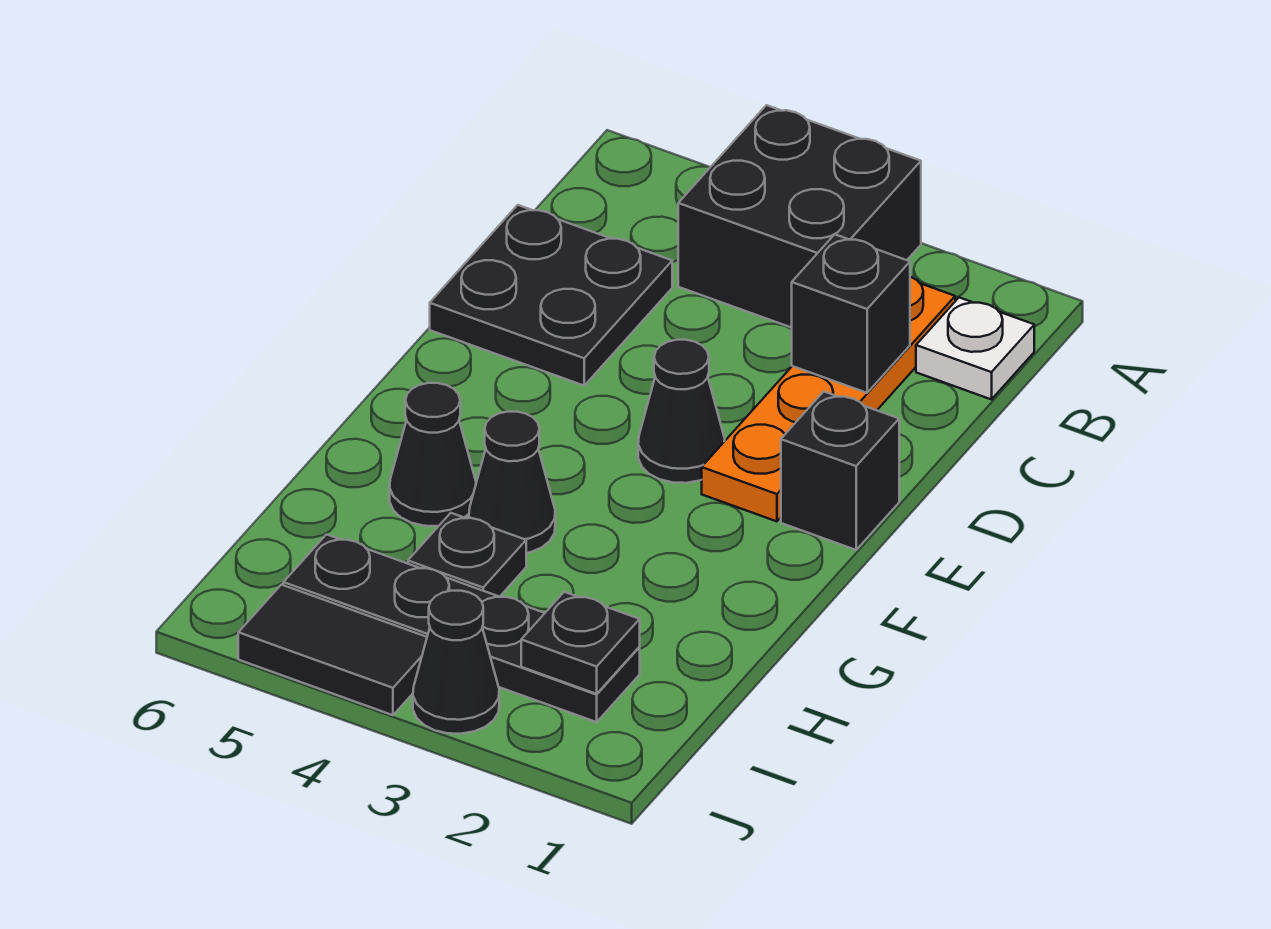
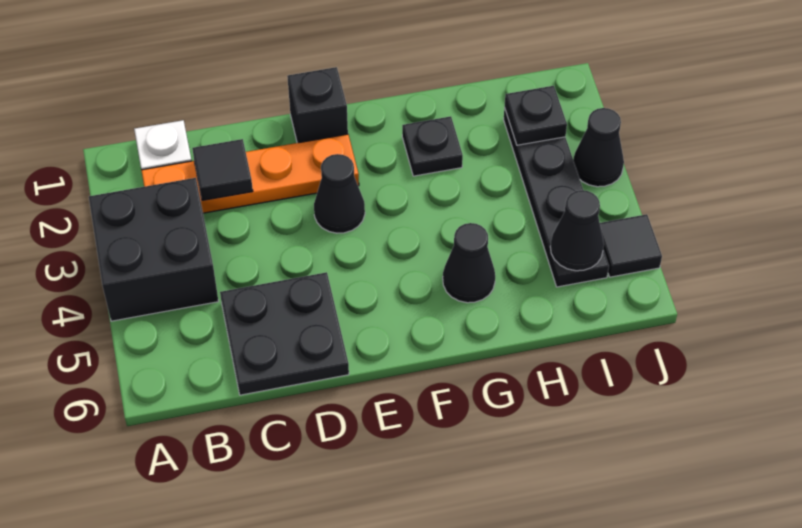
black brick C2 level 2 -> black tile C2 level 2
black cone G4 level 1 -> black cone I5 level 2
black plate H4 level 1 -> black plate G2 level 1
black tile J4:J5 level 1 -> black tile J5 level 1

